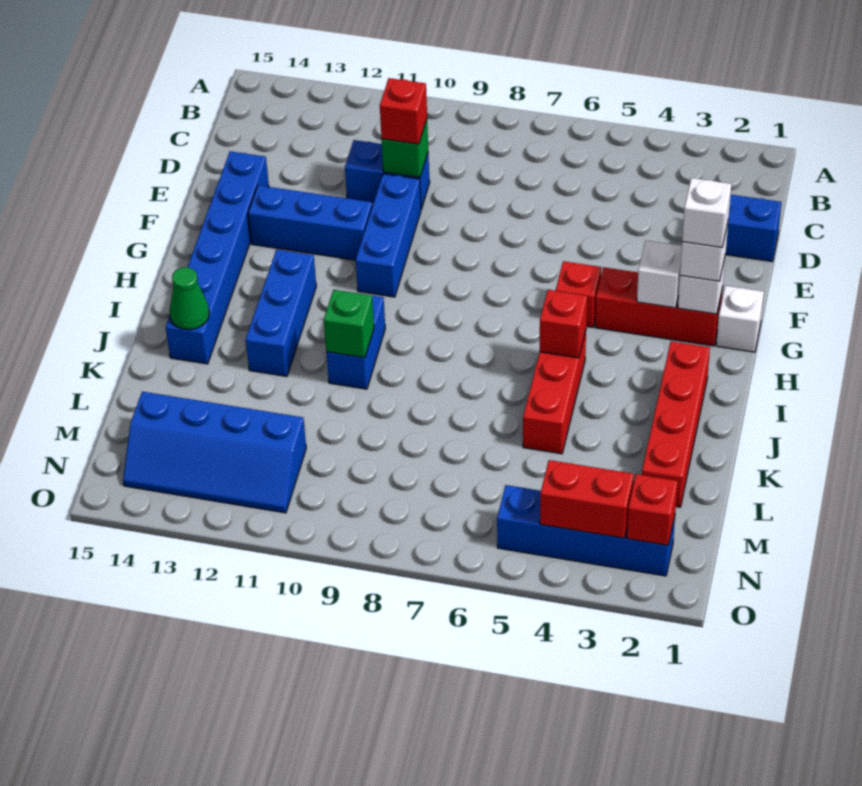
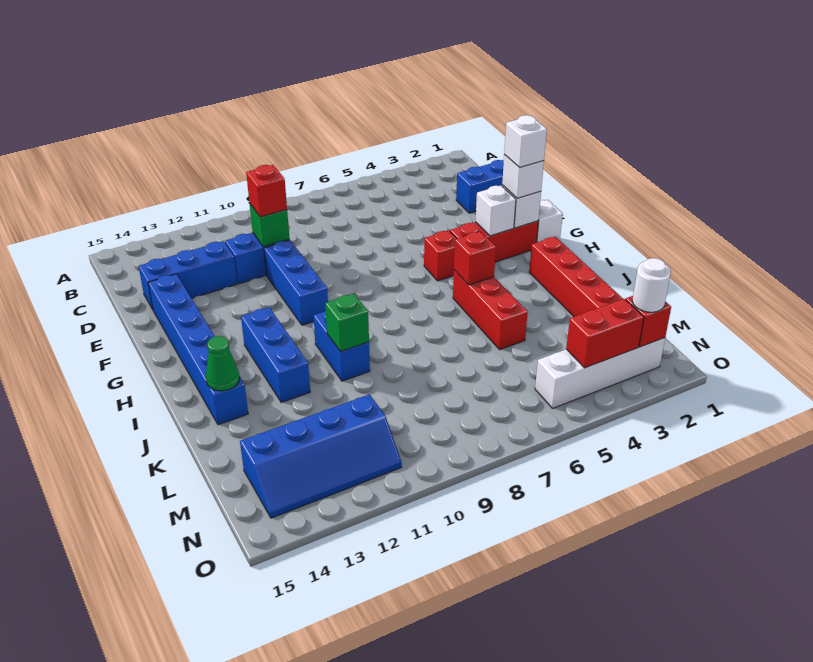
blue brick F11:F13 level 1 -> blue brick D12:D14 level 1
blue brick N2:N5 level 1 -> white brick N2:N5 level 1
none -> white round brick N2 level 3

